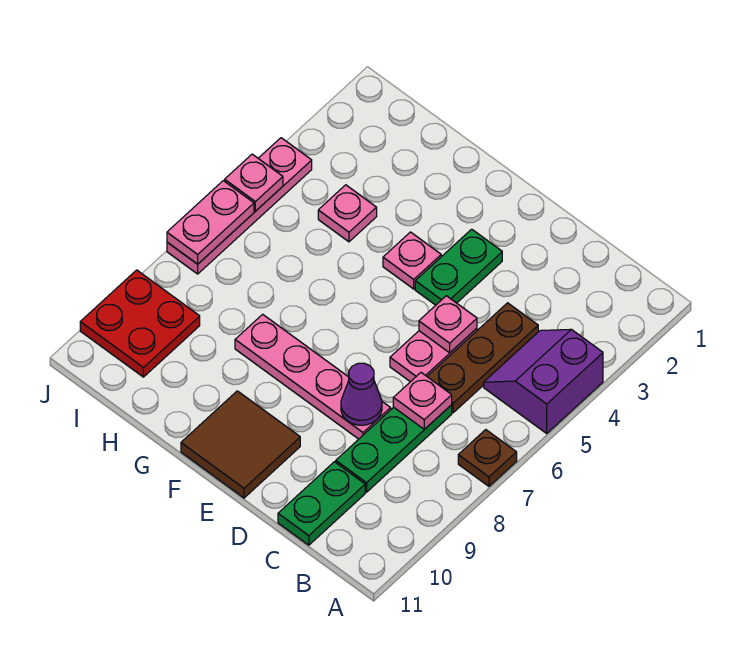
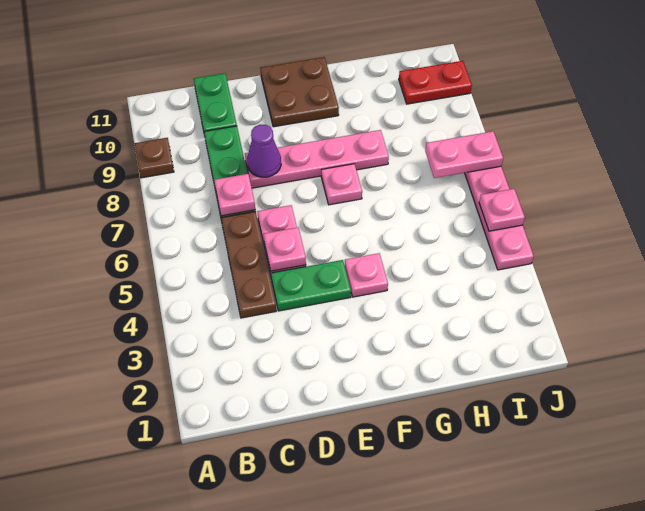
purple slope A4:B5 level 1 top A -> none
brown plate A7 level 1 -> brown plate A9 level 1
green plate E3:E4 level 1 -> green plate D4:E4 level 1
brown tile E10:F11 level 1 -> brown plate E10:F11 level 1
pink plate H4 level 1 -> pink plate F7 level 1
red plate I9:J10 level 1 -> red plate I10:J10 level 1
pink plate J6:J7 level 2 -> pink plate I7:J7 level 2

